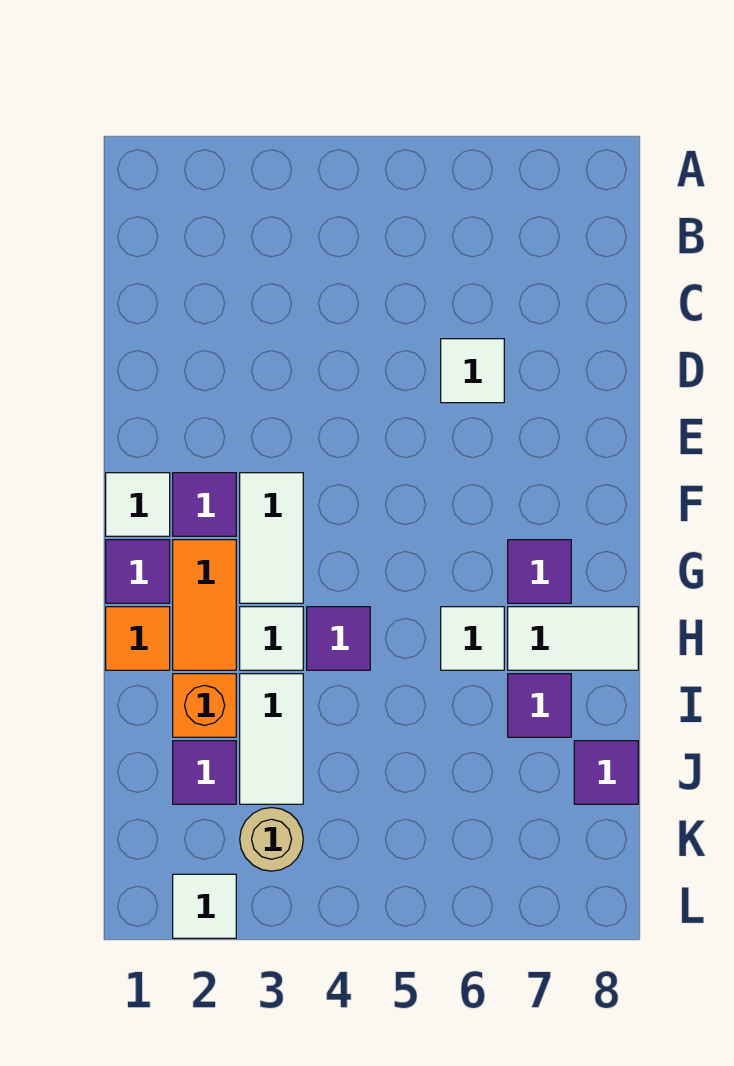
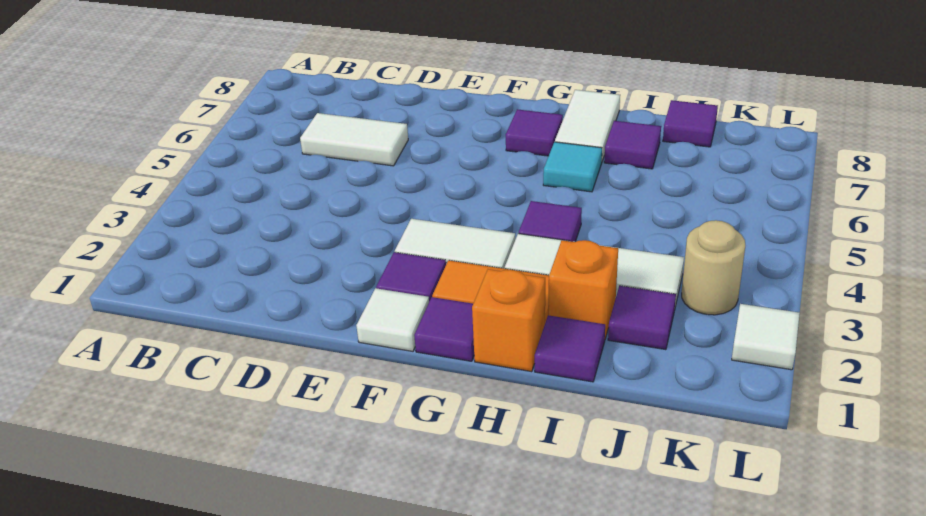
white tile D6 level 1 -> white tile C6:D6 level 1
orange tile H1 level 1 -> orange brick H1 level 1
white tile H6 level 1 -> cyan tile H6 level 1
none -> purple tile I1 level 1

